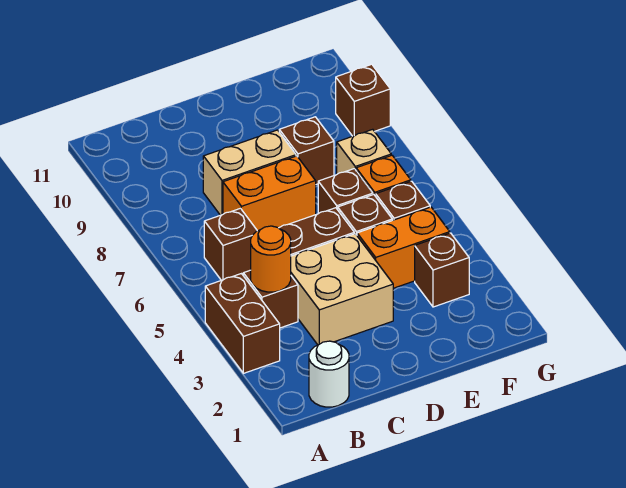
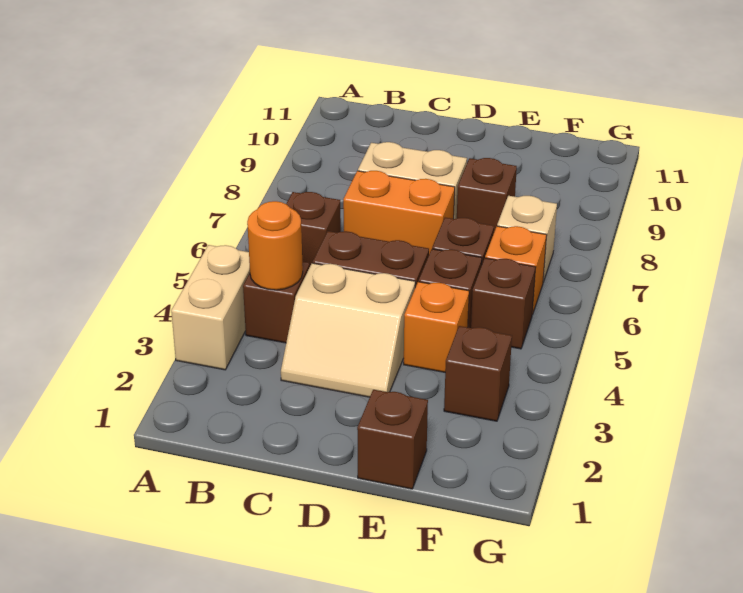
brown brick A3:A4 level 1 -> tan brick A3:A4 level 1
white round brick B1 level 1 -> none
tan brick C3:D4 level 1 -> tan slope C3:D4 level 1 top 4
orange brick E4:F4 level 1 -> orange brick E4 level 1
brown brick G9 level 1 -> brown brick E1 level 1

